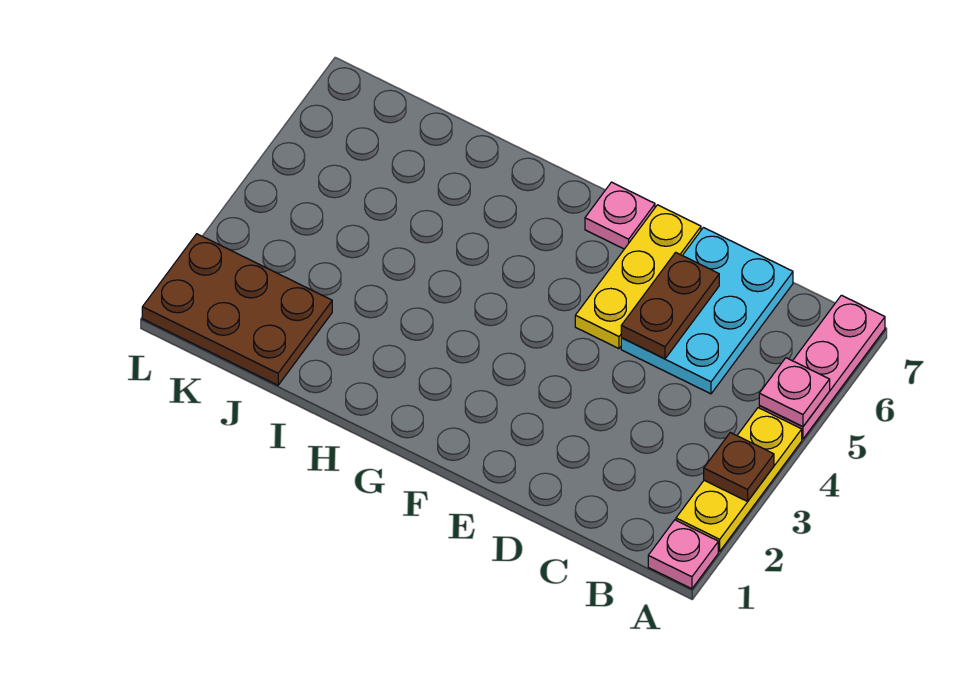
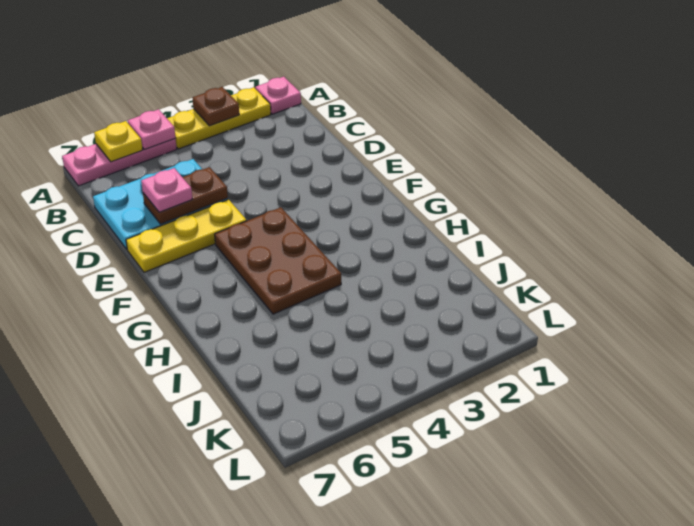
none -> yellow plate A6 level 2
pink plate F7 level 1 -> pink plate D6 level 3
brown plate J1:L2 level 1 -> brown plate F4:H5 level 1

